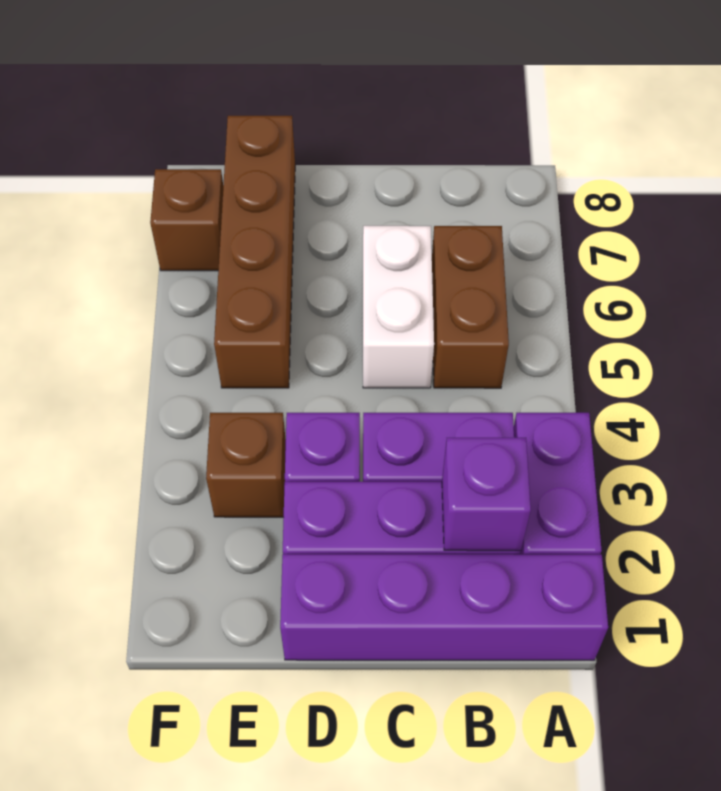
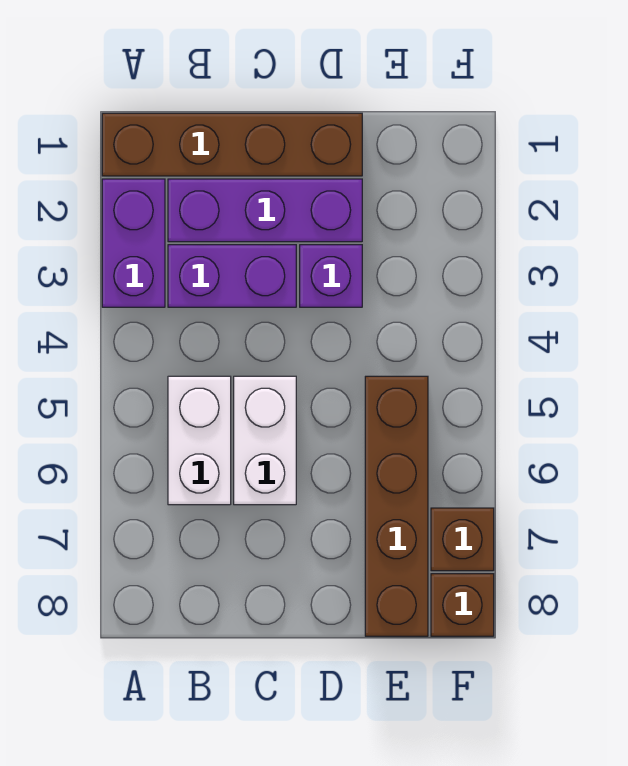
purple brick A1:D1 level 1 -> brown brick A1:D1 level 1
purple brick B2 level 2 -> none
brown brick B5:B6 level 1 -> white brick B5:B6 level 1
brown brick E3 level 1 -> brown brick F8 level 1

